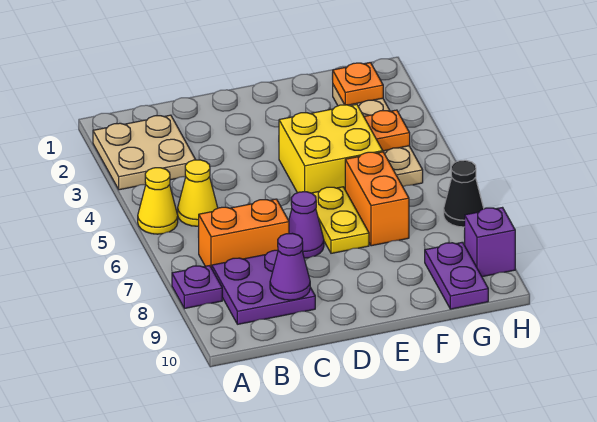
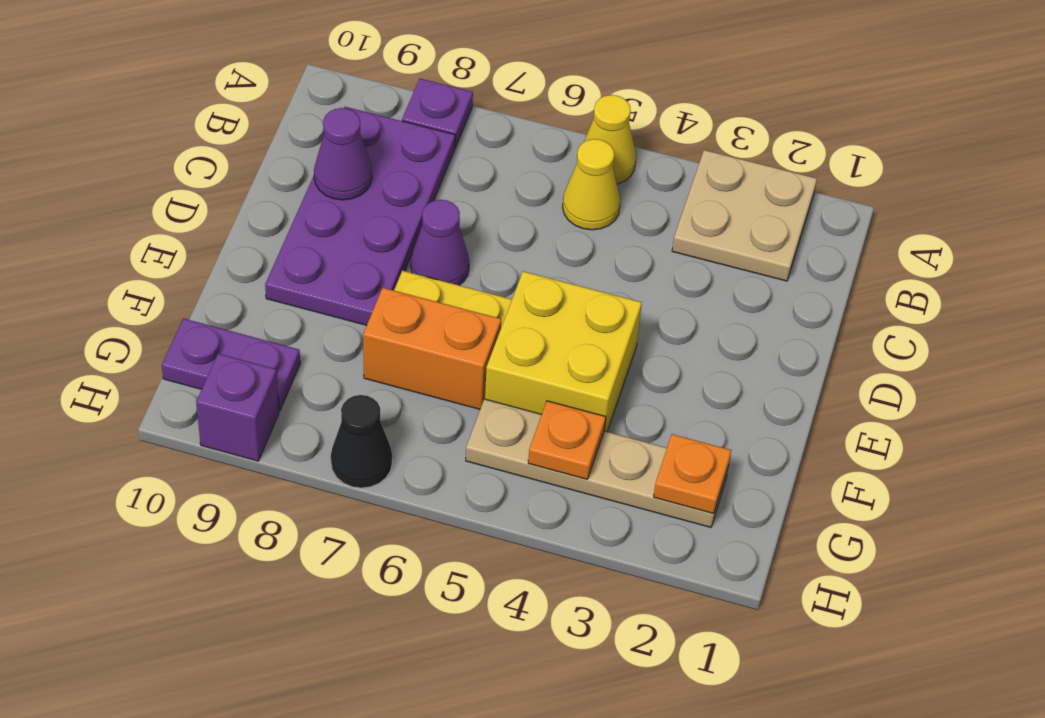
orange brick B7:C7 level 1 -> none
purple plate B8:C9 level 1 -> purple plate B8:E9 level 1

